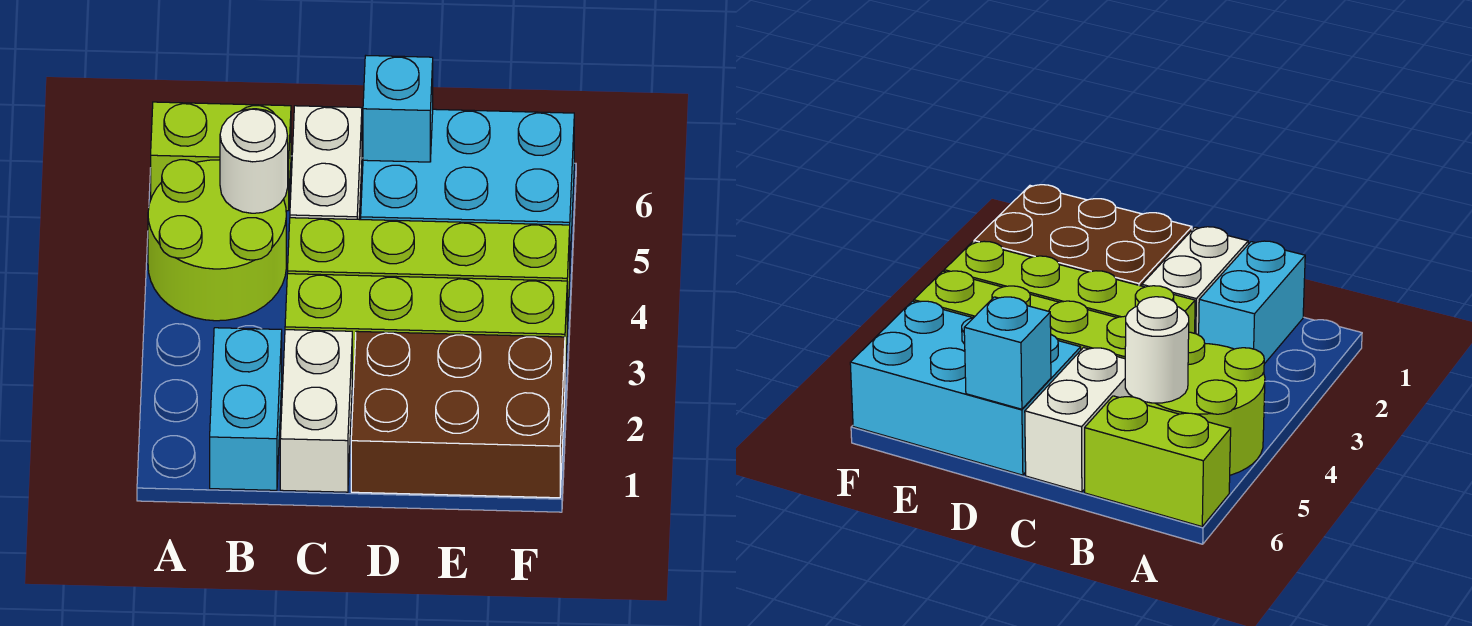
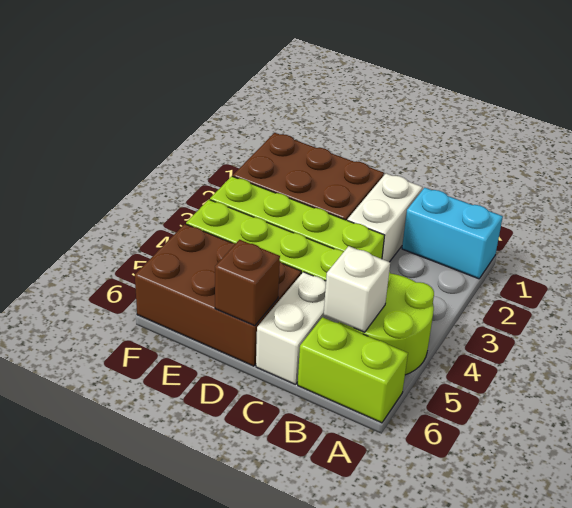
cyan brick B1:B2 level 1 -> cyan brick A1:B1 level 1
white round brick B5 level 2 -> white brick B5 level 2
cyan brick D5:F6 level 1 -> brown brick D5:F6 level 1
cyan brick D6 level 2 -> brown brick D6 level 2

